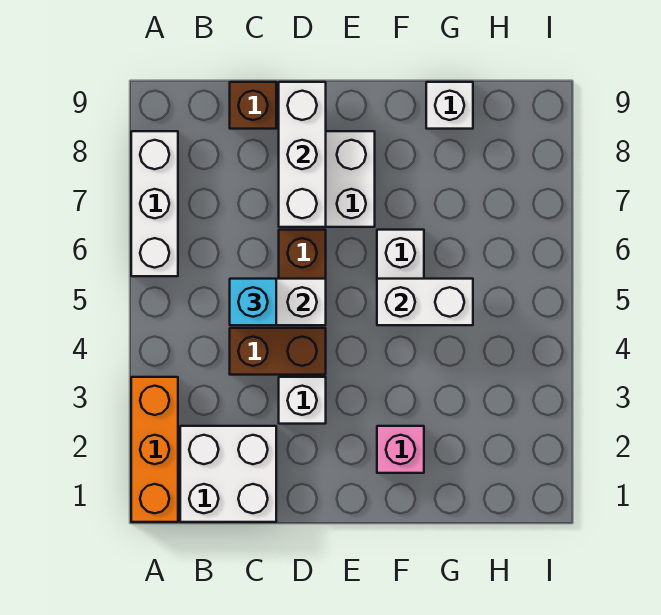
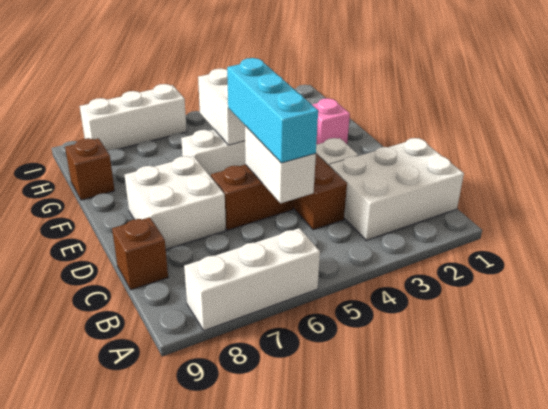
orange brick A1:A3 level 1 -> none
white brick B1:C2 level 1 -> white brick B1:C3 level 1
cyan brick C5 level 3 -> cyan brick C5:E5 level 3
white brick D7:D9 level 2 -> white brick I6:I8 level 1
white brick G9 level 1 -> brown brick G9 level 1

